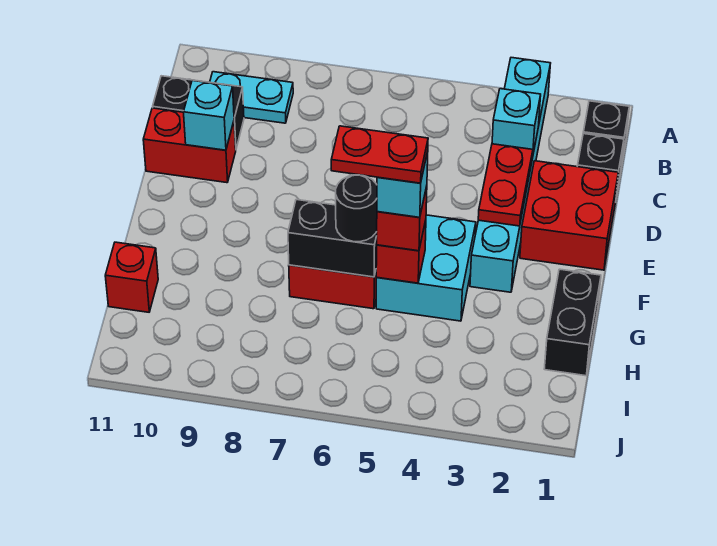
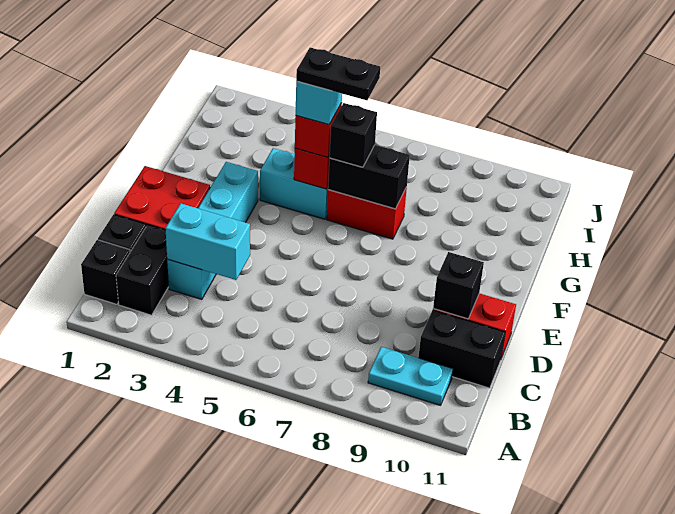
cyan brick A3:F3 level 1 -> cyan brick C3:F3 level 1
cyan brick C3 level 2 -> cyan brick C3:C4 level 2
red plate D3:E3 level 2 -> none
cyan brick D10 level 2 -> black brick D10 level 2
cyan brick F4:G5 level 1 -> cyan brick G4:G5 level 1
black brick G1:H1 level 1 -> black brick B2:C2 level 1
red plate G5:G6 level 5 -> black plate G5:G6 level 5
black round brick G6 level 3 -> black brick G6 level 3
red brick H11 level 1 -> none

